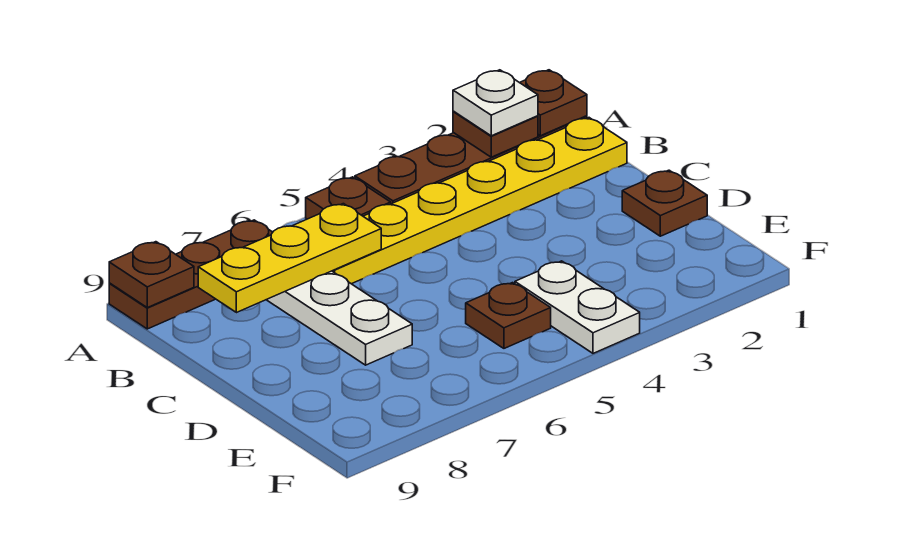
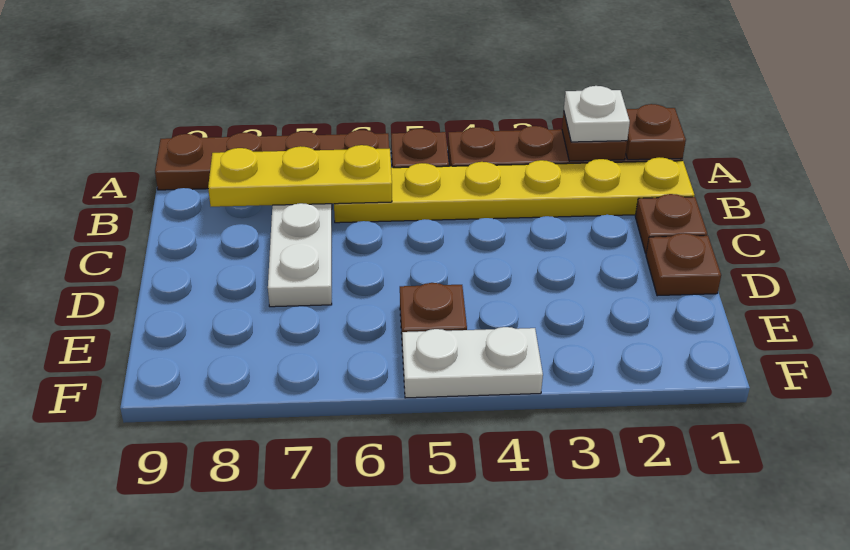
brown plate A7:A9 level 1 -> brown plate A6:A9 level 1
brown plate A9 level 2 -> brown plate C1 level 1
white plate E4:F4 level 1 -> white plate F4:F5 level 1

